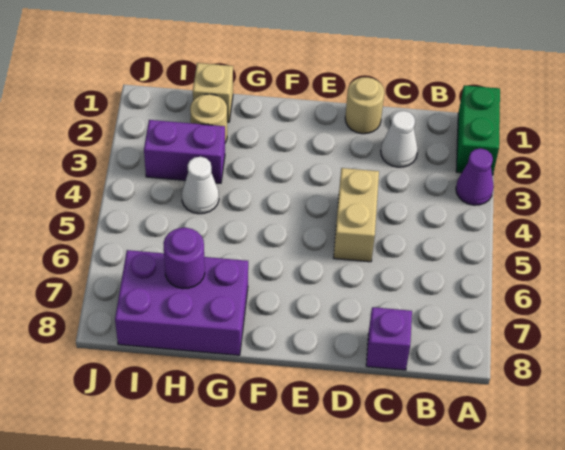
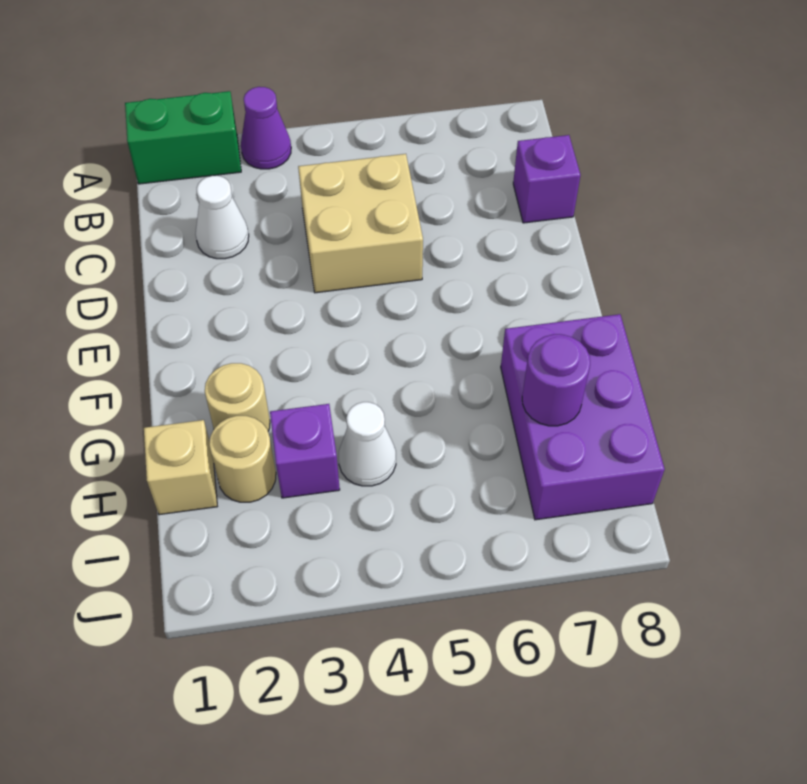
tan round brick D1 level 1 -> tan round brick G2 level 1
tan brick D4:D5 level 1 -> tan brick C4:D5 level 1
purple brick H3:I3 level 1 -> purple brick H3 level 1

